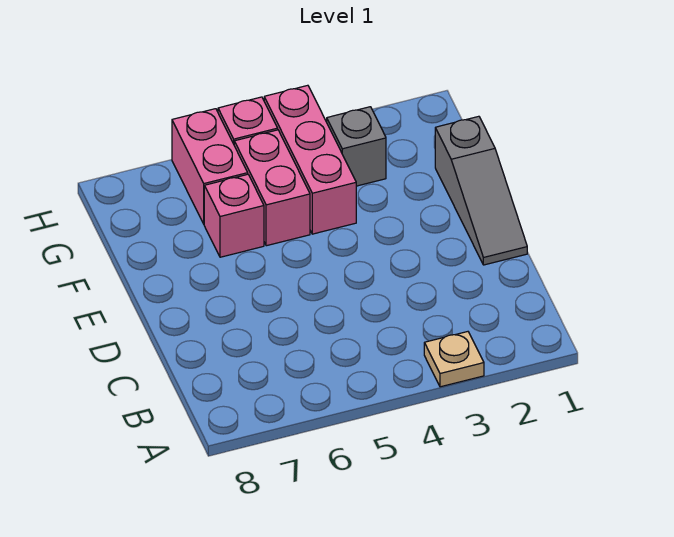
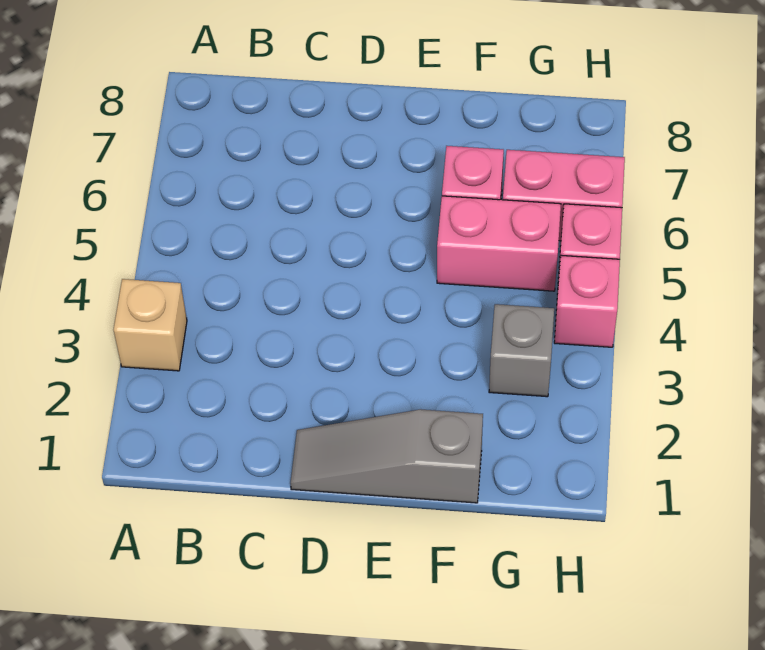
tan plate A3 level 1 -> tan brick A3 level 1
pink brick F4:H4 level 1 -> pink brick H4 level 1

